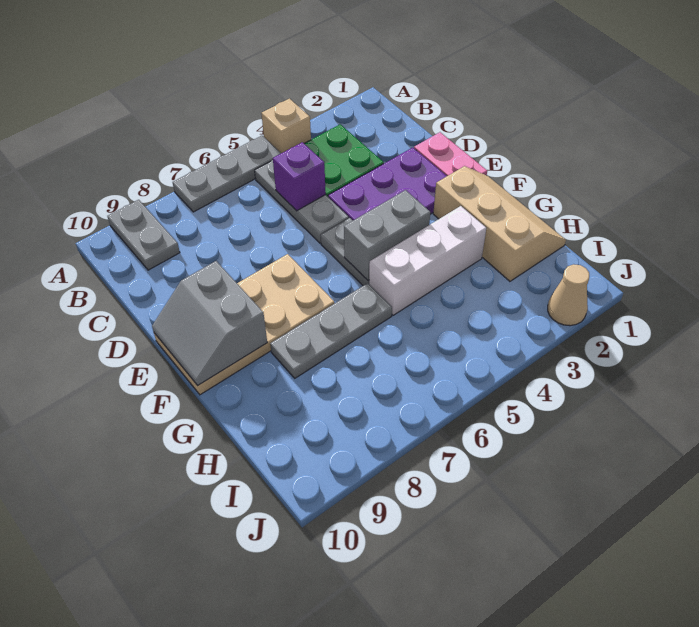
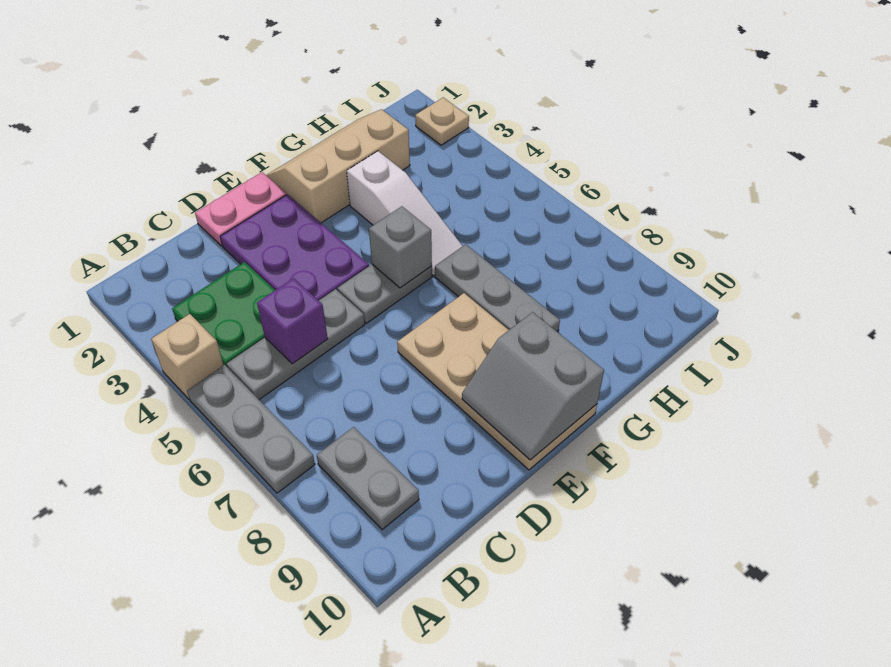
grey plate A9:B9 level 1 -> grey plate B8:B9 level 1
grey slope E9:F10 level 2 top 9 -> grey slope E9:F10 level 2 top F
grey brick F4:F5 level 2 -> grey brick F5 level 2
white brick G3:G5 level 1 -> white slope G3:G5 level 1 top 3
tan cone J2 level 1 -> tan plate J2 level 1

